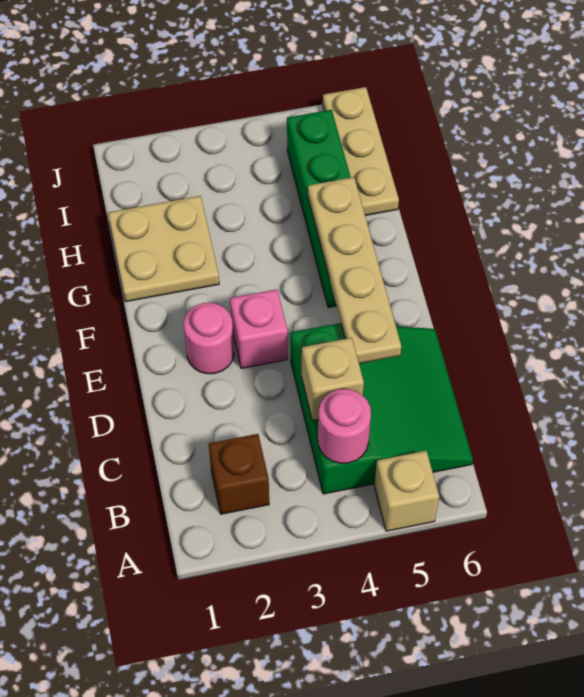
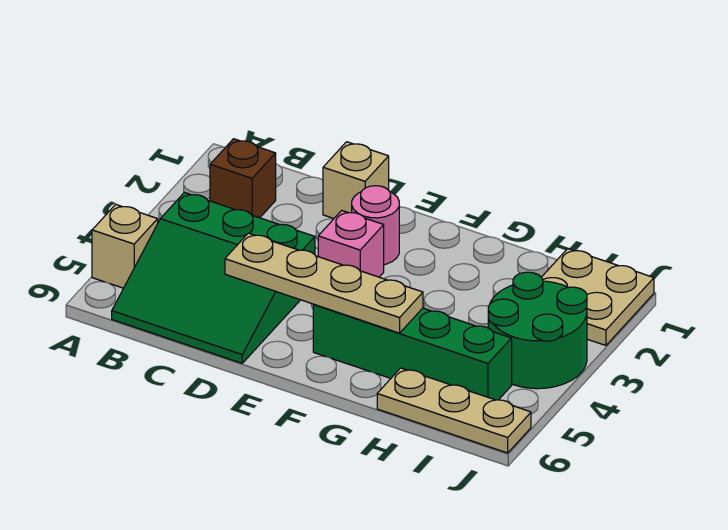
pink round brick B4 level 2 -> none
tan brick C4 level 2 -> tan brick D1 level 1
tan plate G1:H2 level 1 -> tan plate I1:J2 level 1
none -> green round brick I3:J4 level 1

